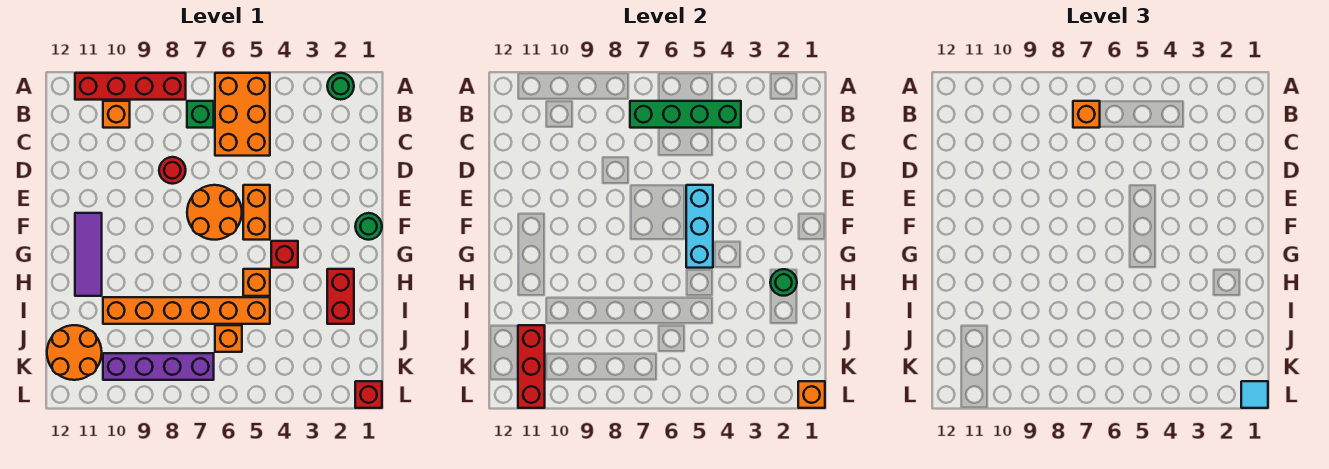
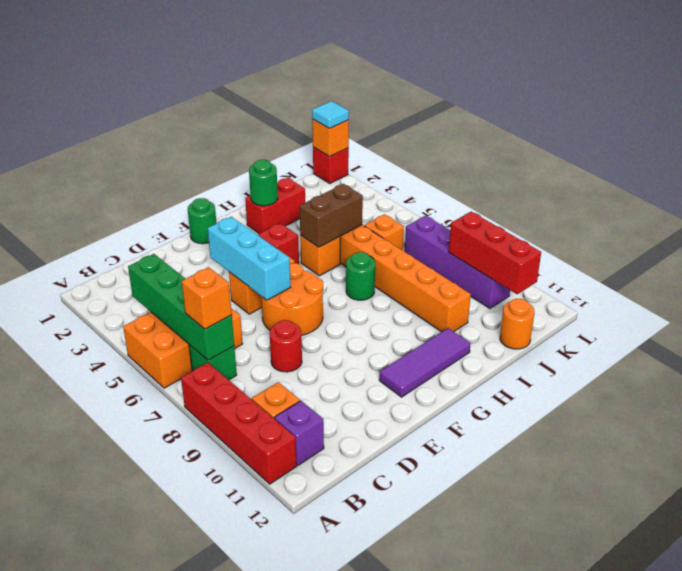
green round brick A2 level 1 -> green round brick H7 level 1
none -> purple brick B11 level 1
cyan brick E5:G5 level 2 -> cyan brick E4:E6 level 2
none -> brown brick H5:I5 level 2
orange round brick J11:K12 level 1 -> orange round brick J12 level 1
red brick J11:L11 level 2 -> red brick K9:K11 level 2

